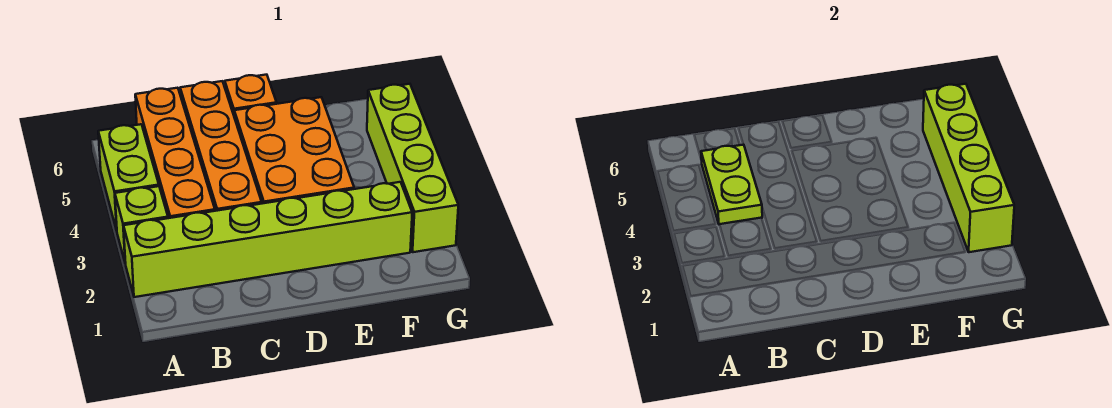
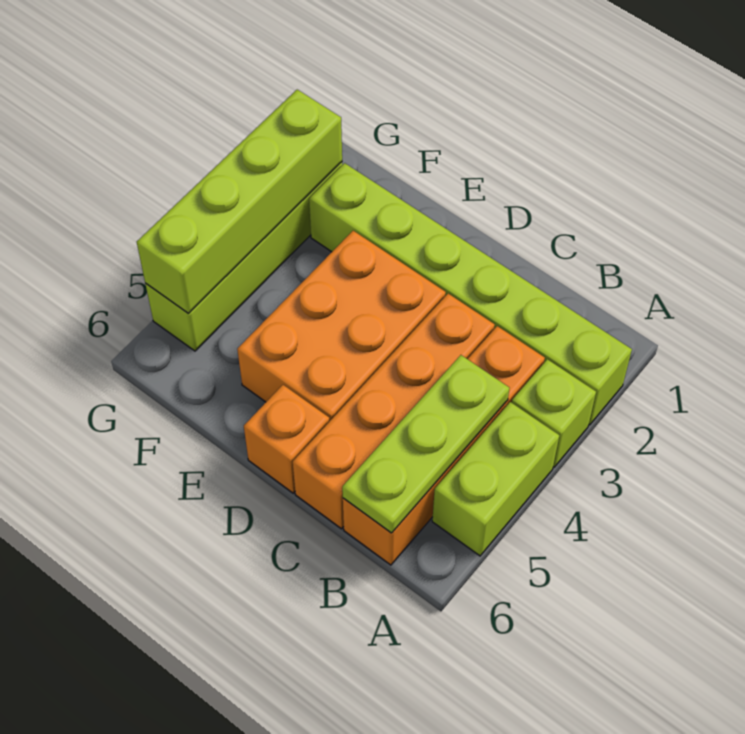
lime plate B4:B5 level 2 -> lime plate B4:B6 level 2

